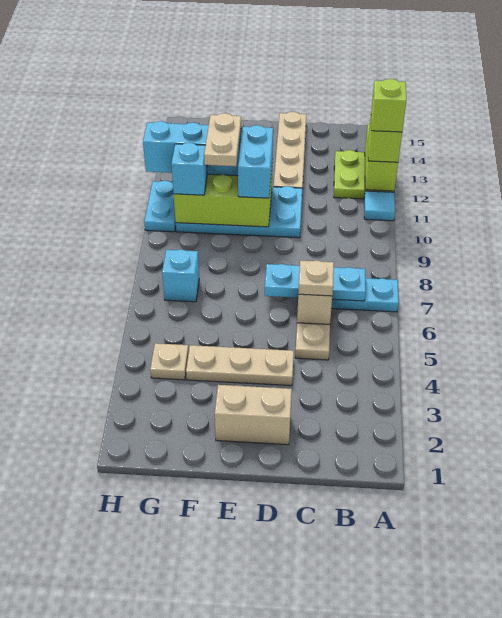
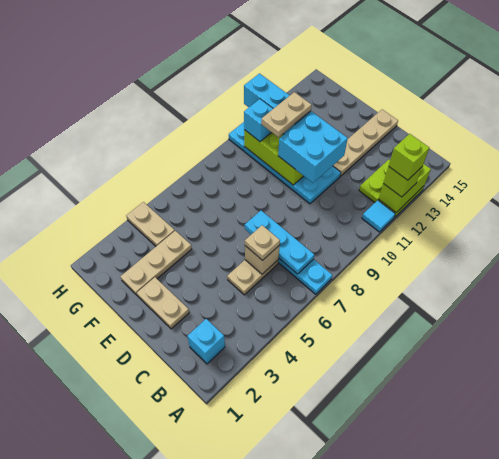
tan brick D2:E2 level 1 -> tan plate D2:E2 level 1
tan plate D4:F4 level 1 -> tan plate F2:F4 level 1
cyan brick E10:E11 level 3 -> cyan brick D10:E11 level 3
tan plate G4 level 1 -> tan plate G4:H4 level 1
cyan brick G7 level 1 -> cyan brick B2 level 1

